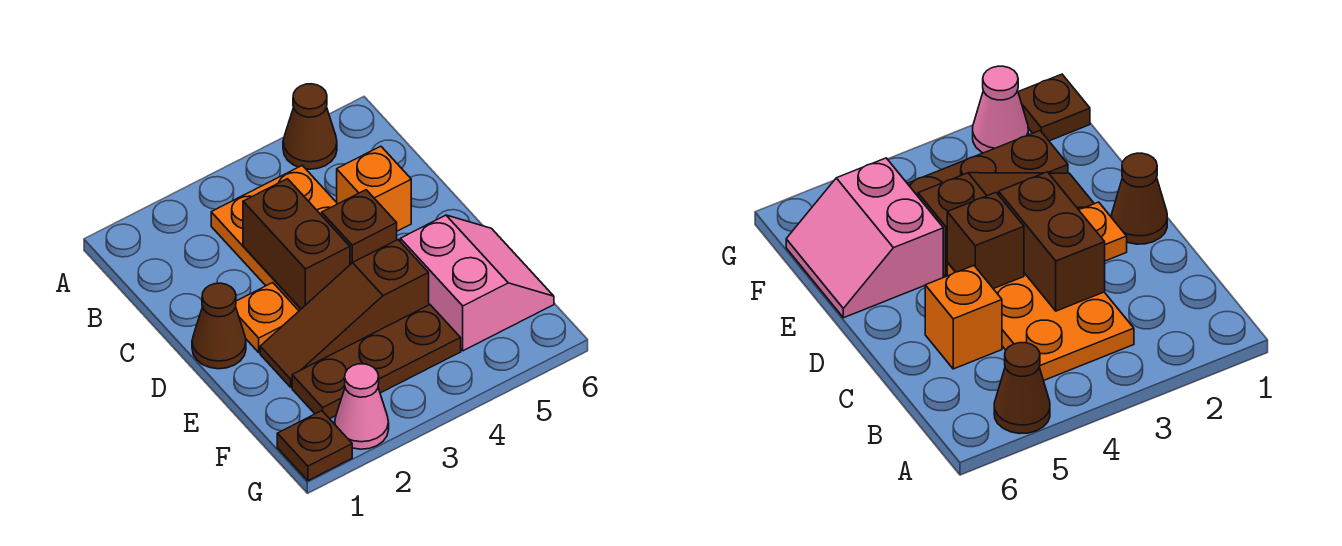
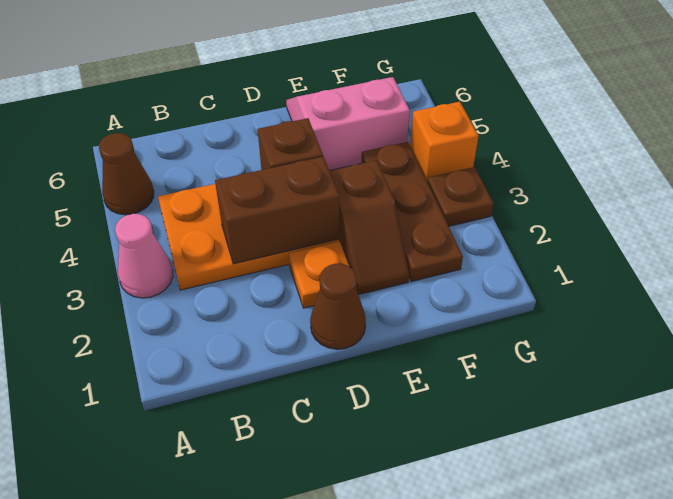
orange brick C5 level 1 -> orange brick G4 level 1
brown slope E2:E4 level 1 top 4 -> brown slope E2:E3 level 1 top 3
brown plate G1 level 1 -> brown plate G3 level 1
pink cone G2 level 1 -> pink cone A3 level 1

